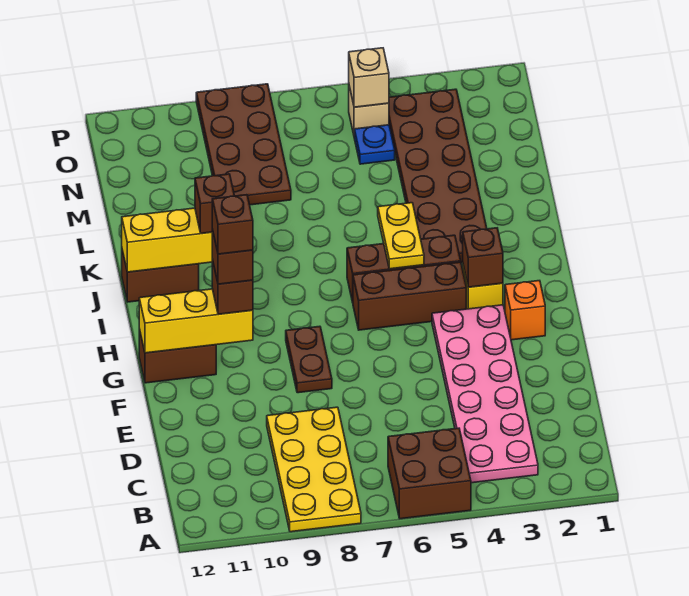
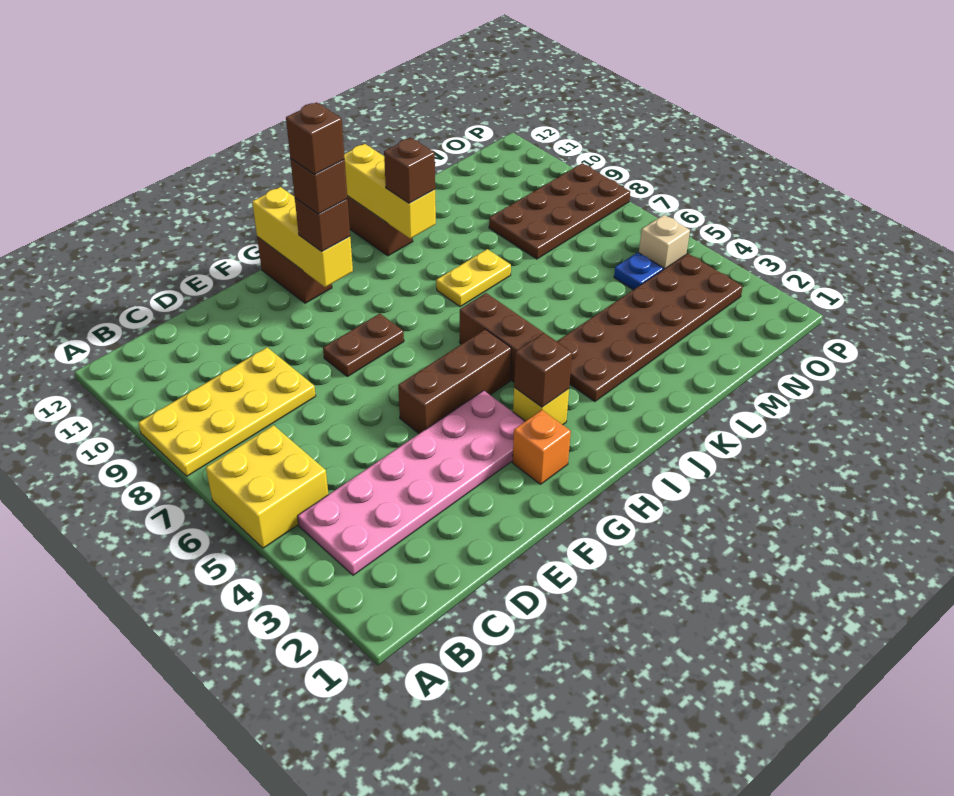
brown brick A5:B6 level 1 -> yellow brick A5:B6 level 1
brown brick H4:H6 level 1 -> brown brick F5:H5 level 1
yellow plate I5:J5 level 2 -> yellow plate J8:K8 level 1
tan brick O5 level 2 -> none

